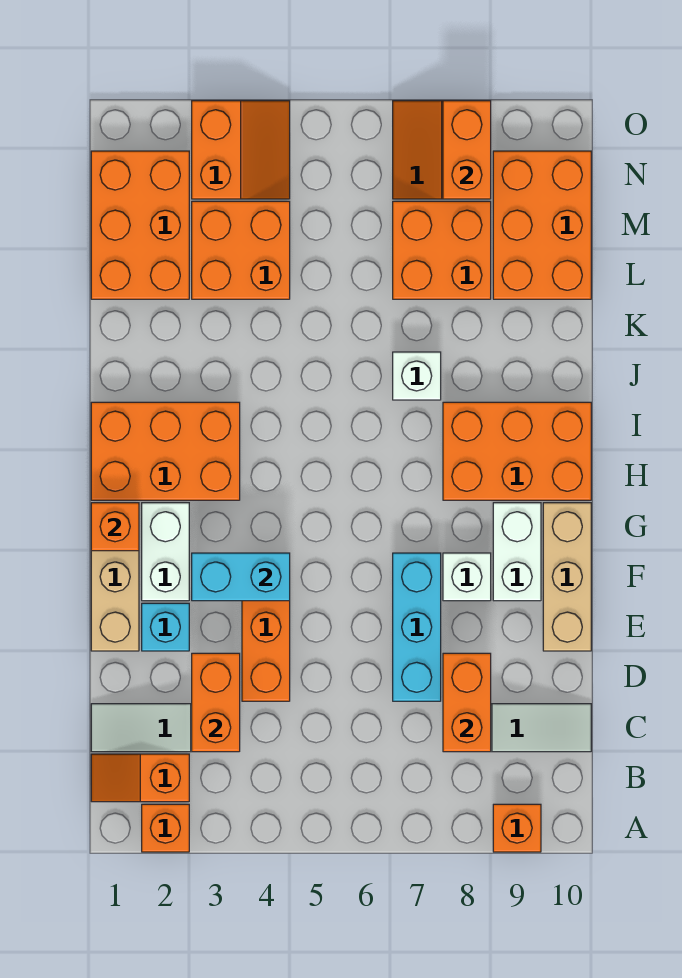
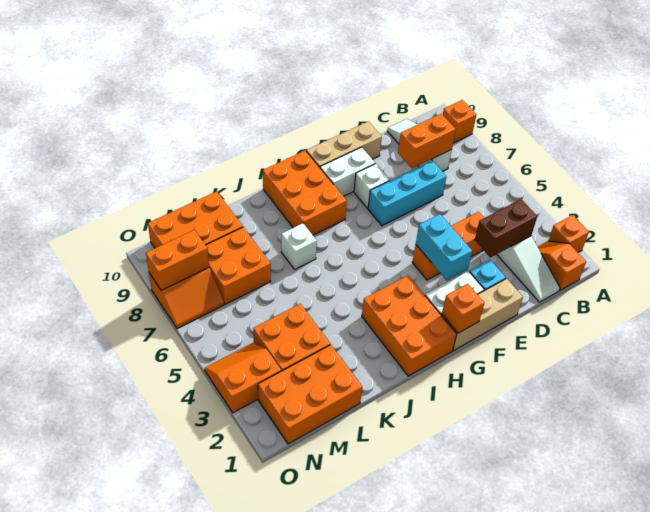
orange slope B1:B2 level 1 top 2 -> orange slope B1:B2 level 1 top 1
orange brick C3:D3 level 2 -> brown brick C3:D3 level 2

